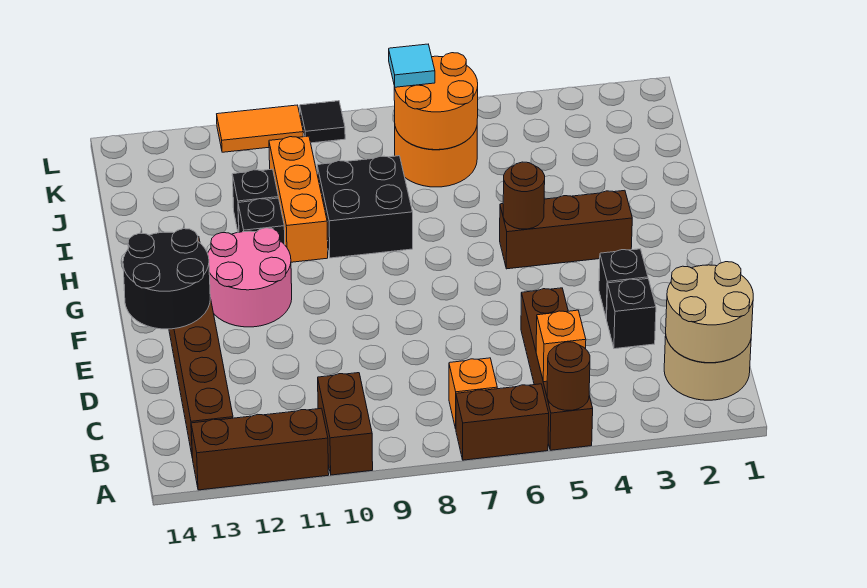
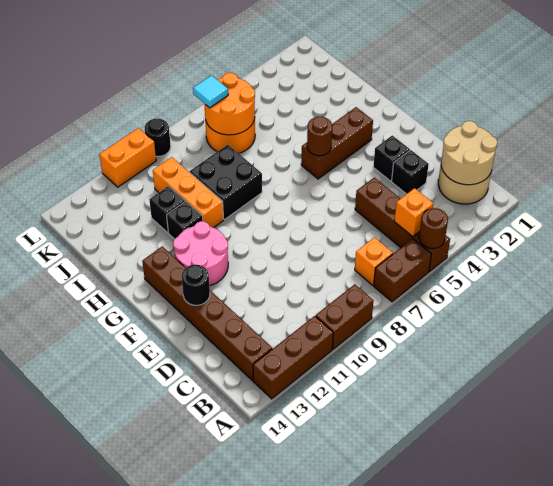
brown brick A10:B10 level 1 -> brown brick A9:A10 level 1
black round brick E13:F14 level 2 -> black round brick E13 level 2
black tile L9 level 1 -> black round brick L9 level 1
orange tile L10:L11 level 1 -> orange brick L10:L11 level 1

